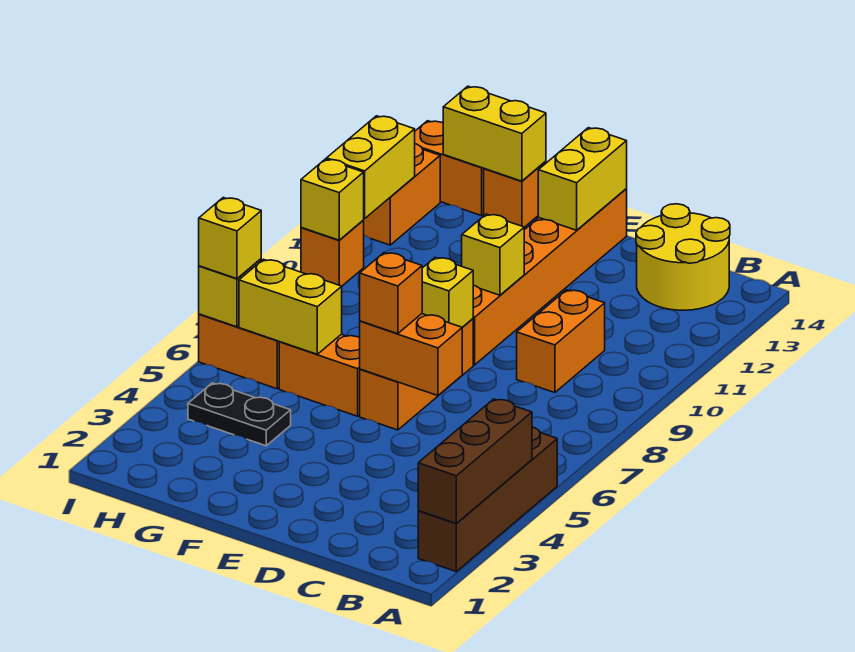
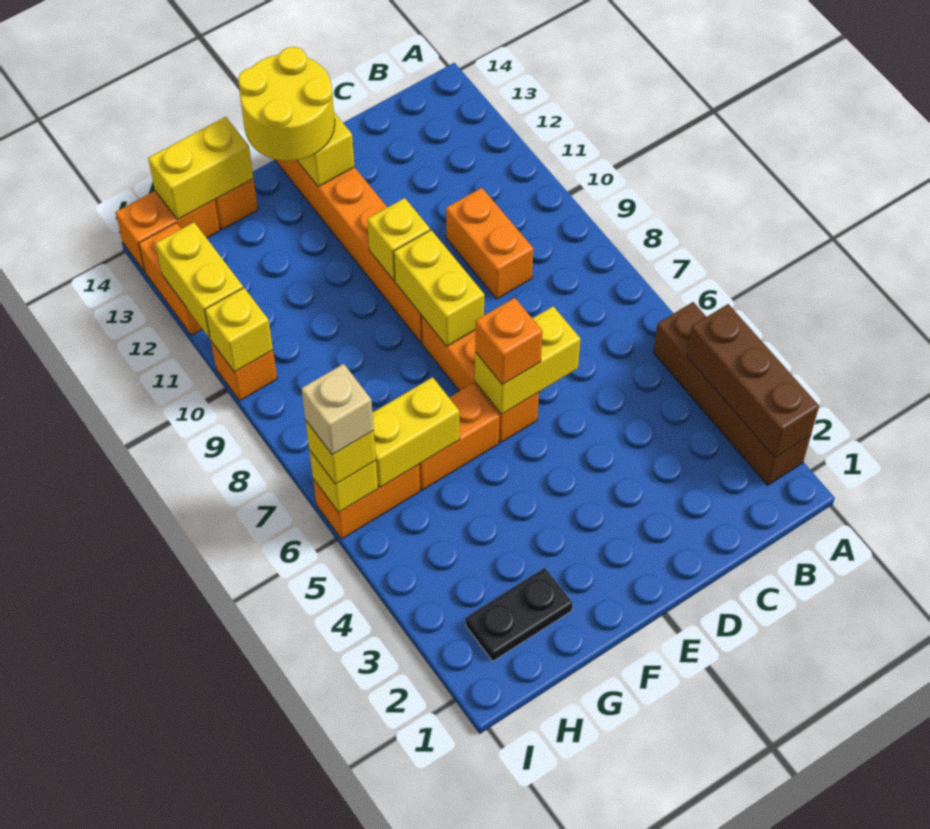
yellow round brick B13:C14 level 1 -> yellow round brick E13:F14 level 3
orange brick D6:E6 level 2 -> yellow brick D6:E6 level 2
yellow brick E8 level 2 -> yellow brick E8:E9 level 2
black plate G4:H4 level 1 -> black plate G2:H2 level 1
none -> tan brick I6 level 4

